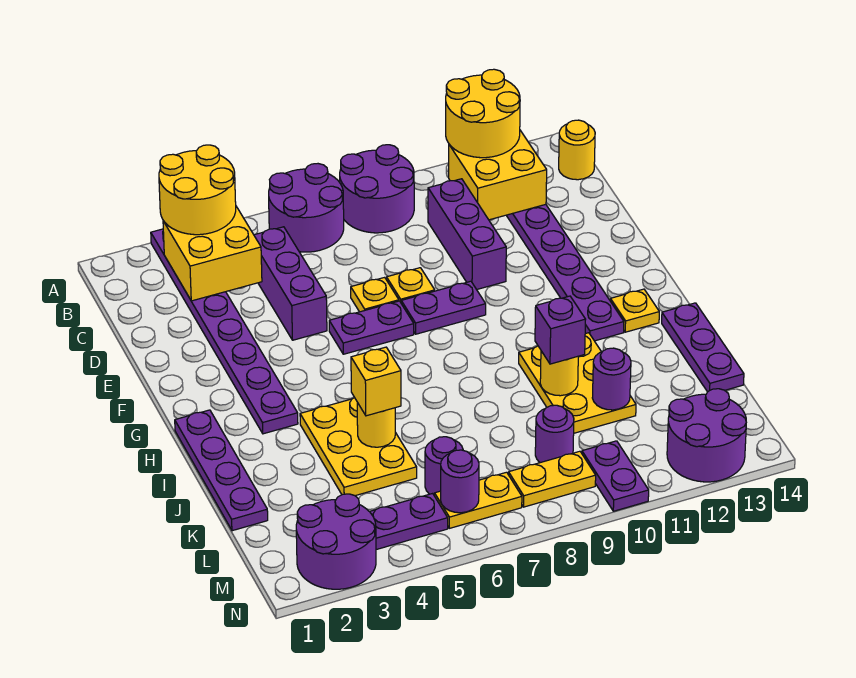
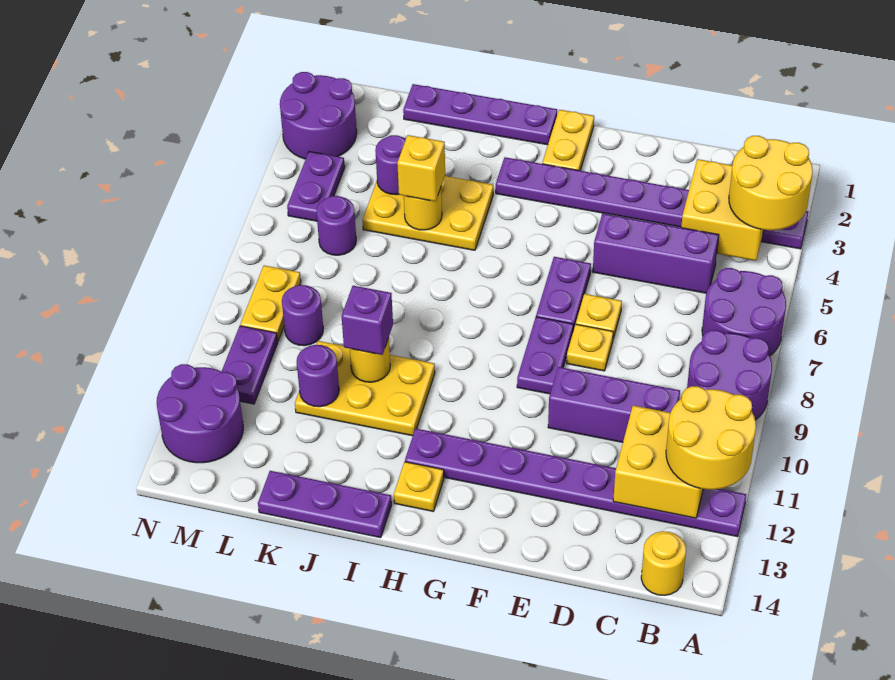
yellow plate M6:M7 level 1 -> yellow plate G1:G2 level 1
purple round brick M6 level 2 -> purple round brick K4 level 2
purple plate M10:N10 level 1 -> purple plate M10:M11 level 1

